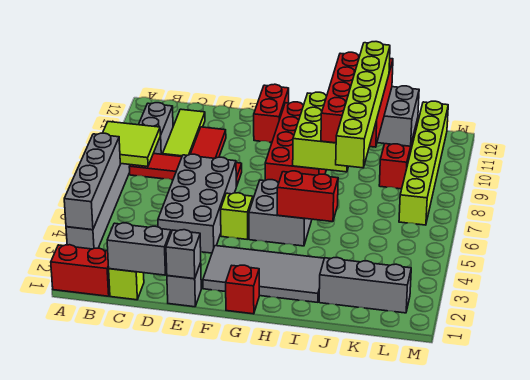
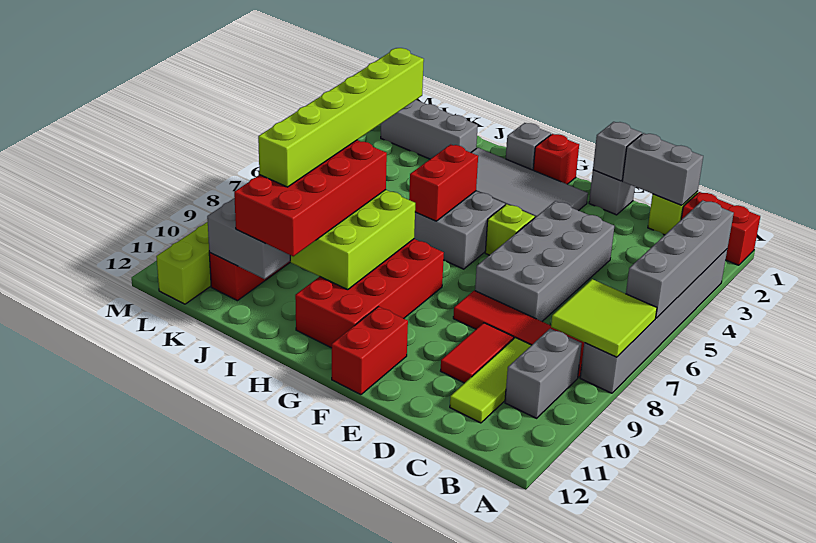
none -> grey brick H1 level 1
red brick H5:I5 level 2 -> red brick H5:H6 level 2

